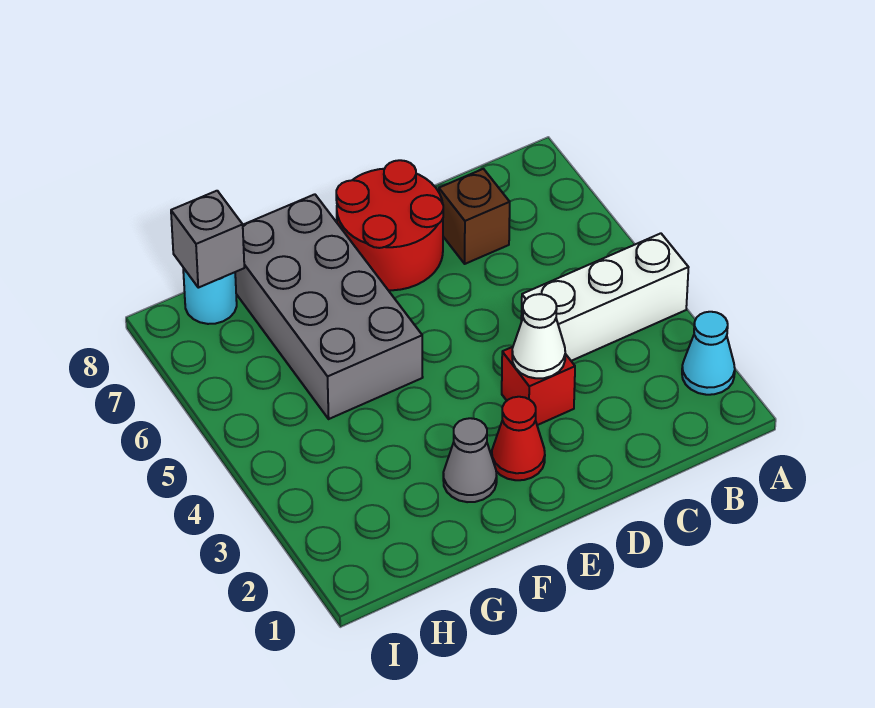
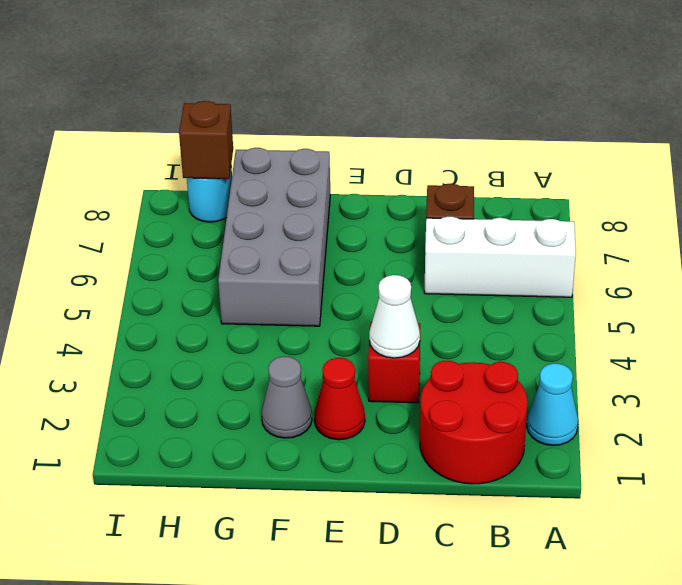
white brick A4:C4 level 1 -> white brick A6:C6 level 1
red round brick D7:E8 level 1 -> red round brick B1:C2 level 1
grey brick H8 level 2 -> brown brick H8 level 2

